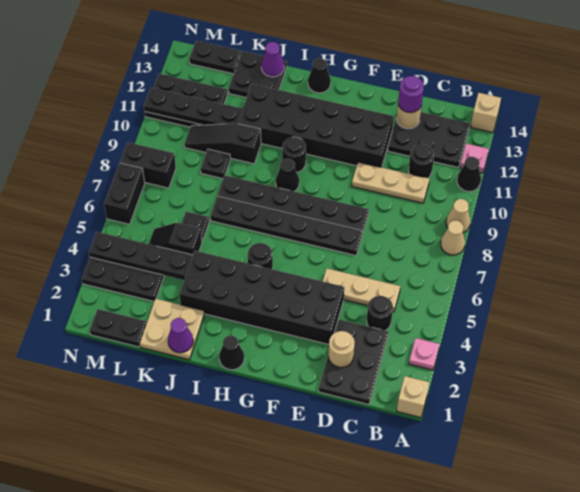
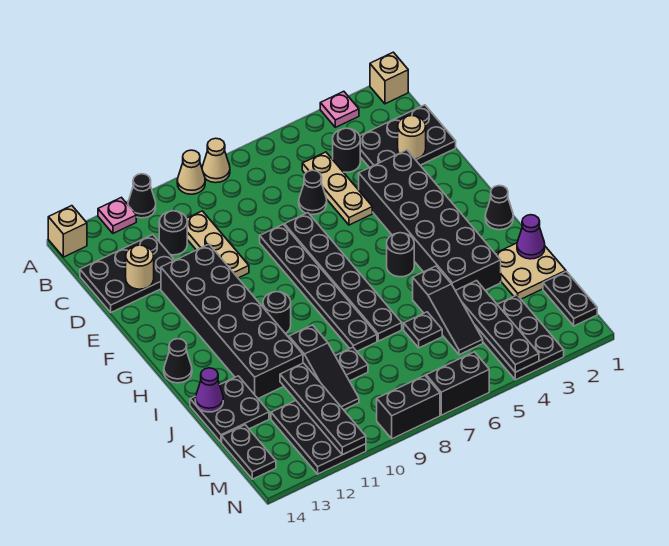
black plate B12:D13 level 1 -> black plate C12:D14 level 1
purple round brick D13 level 3 -> none
black cone H9 level 1 -> black cone D6 level 1
black slope K5:L5 level 1 top K -> black slope J5:L5 level 1 top J
black brick M8:N8 level 1 -> black brick N8:N9 level 1

